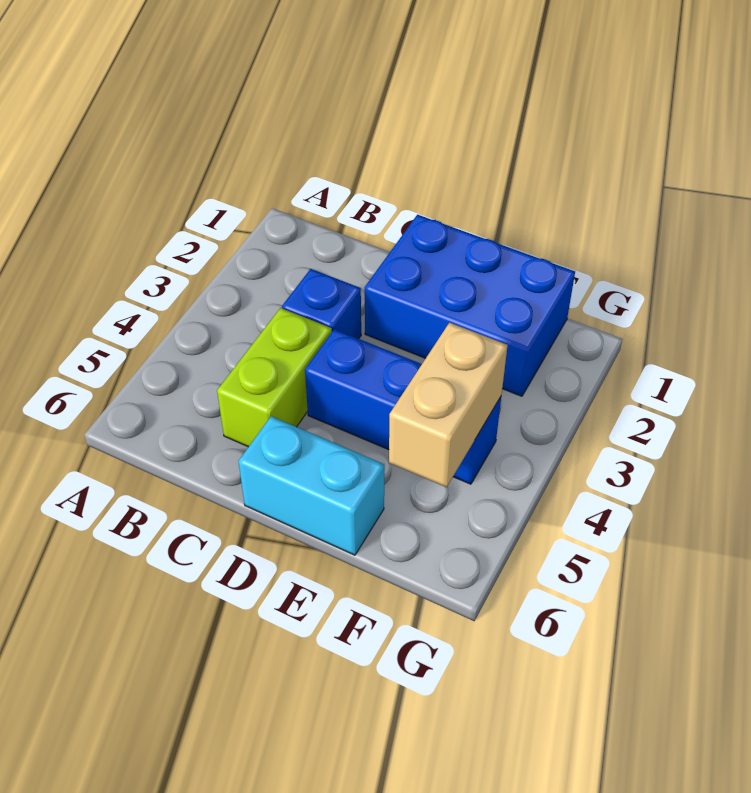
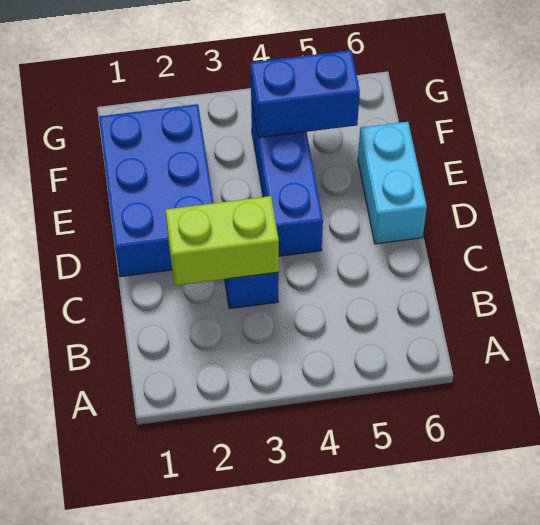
lime brick C4:C5 level 1 -> lime brick C2:C3 level 2
tan brick F4:F5 level 2 -> blue brick F4:F5 level 2

